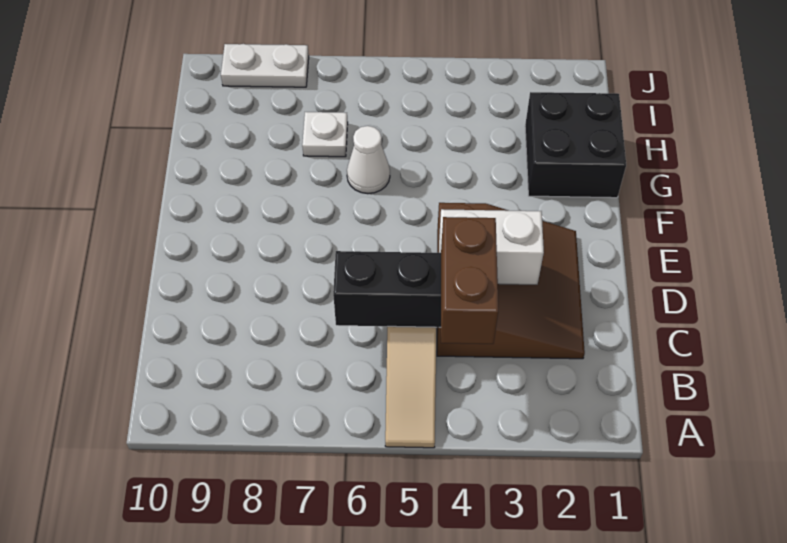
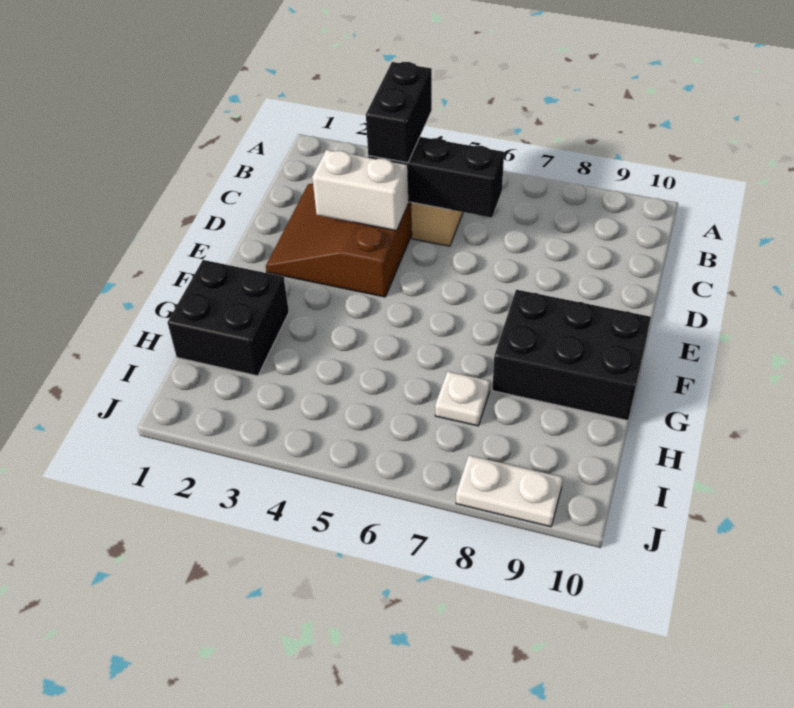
brown brick B4:C4 level 3 -> black brick B4:C4 level 3
none -> black brick F8:G10 level 1
white cone G6 level 1 -> none

